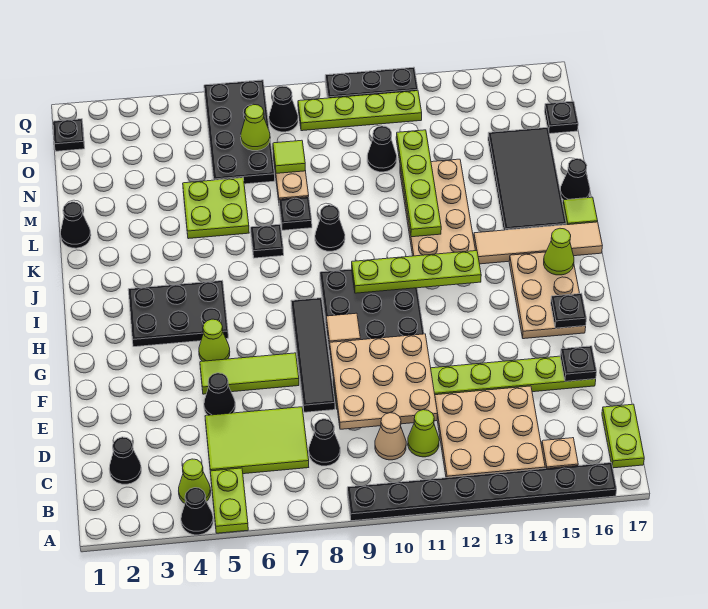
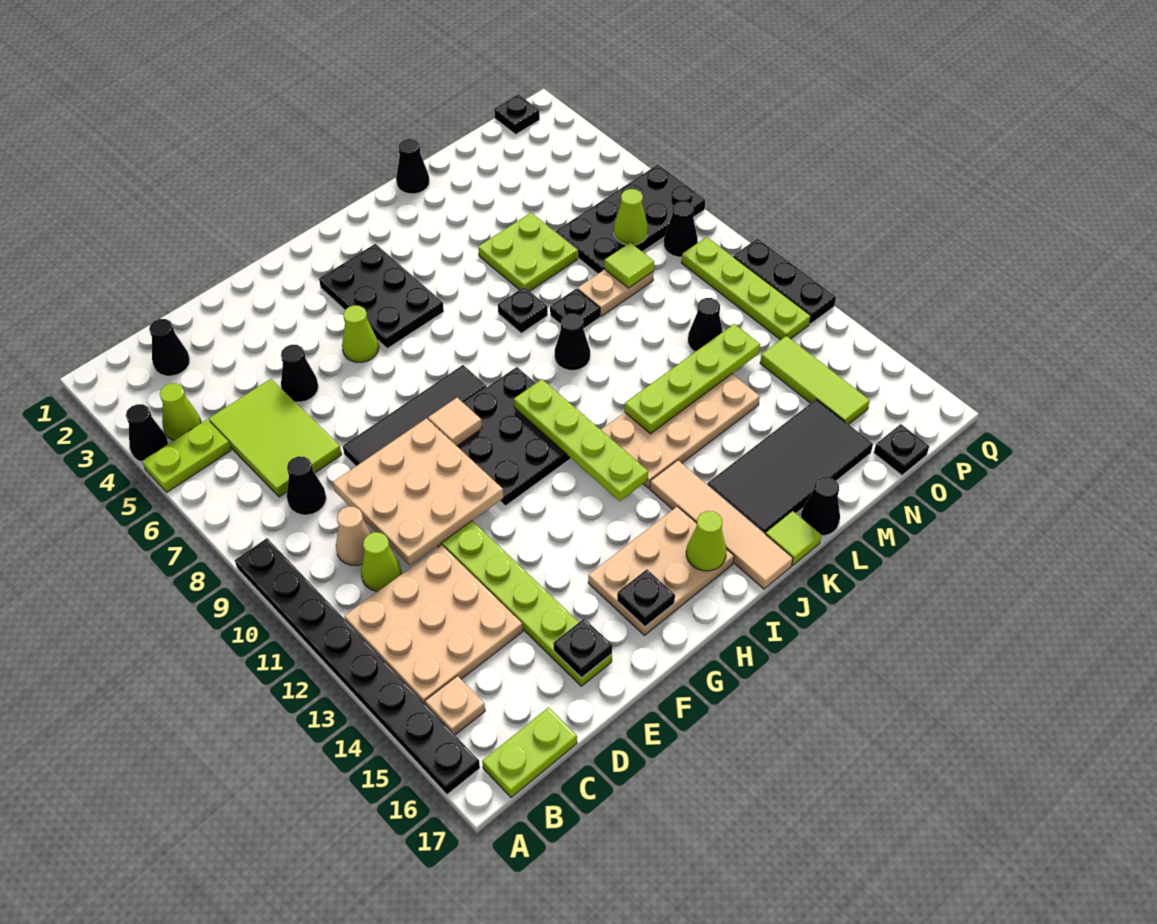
lime tile F5:F7 level 1 -> lime tile O13:O15 level 1

